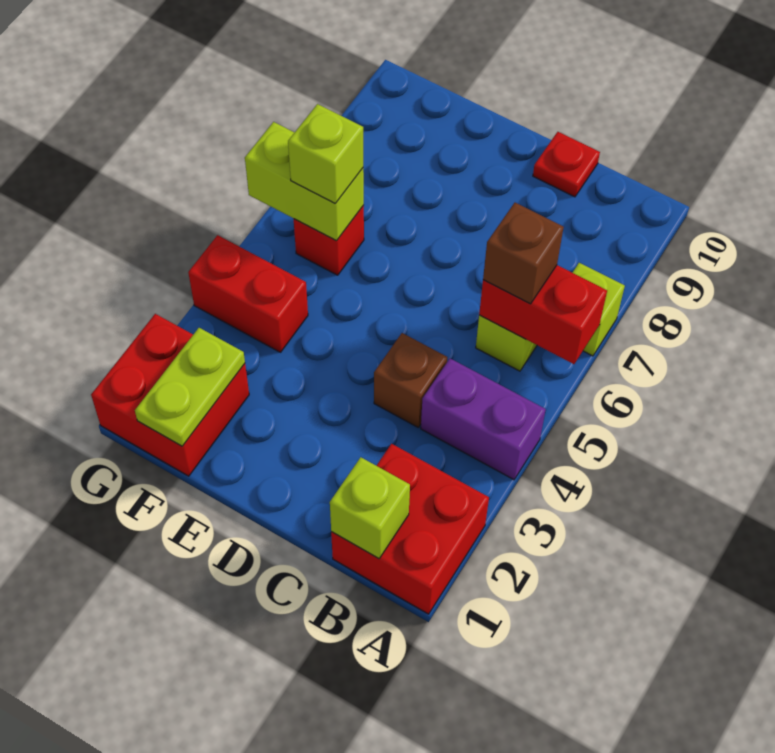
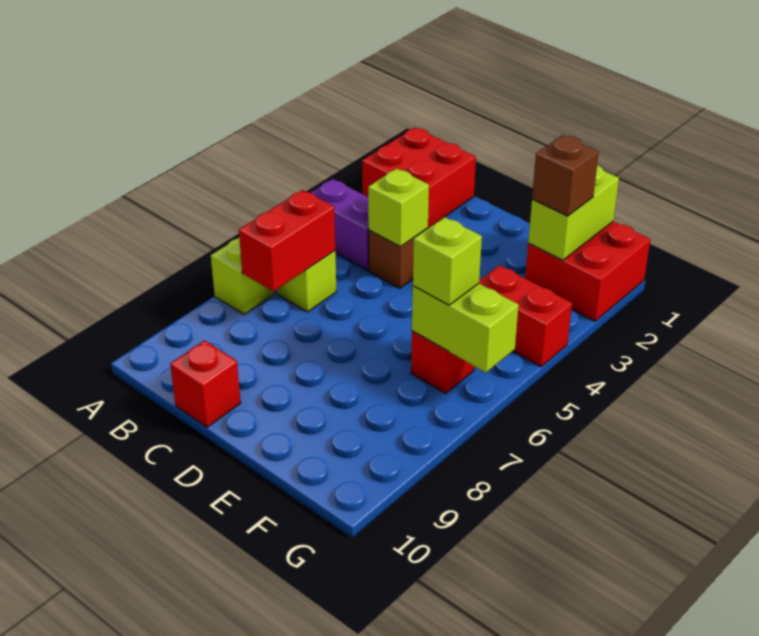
red brick A6:B6 level 2 -> red brick B6:B7 level 2
lime brick B1 level 2 -> lime brick C4 level 2
brown brick B6 level 3 -> brown brick F2 level 3
red plate C10 level 1 -> red brick C10 level 1
lime plate F1:F2 level 2 -> lime brick F1:F2 level 2

